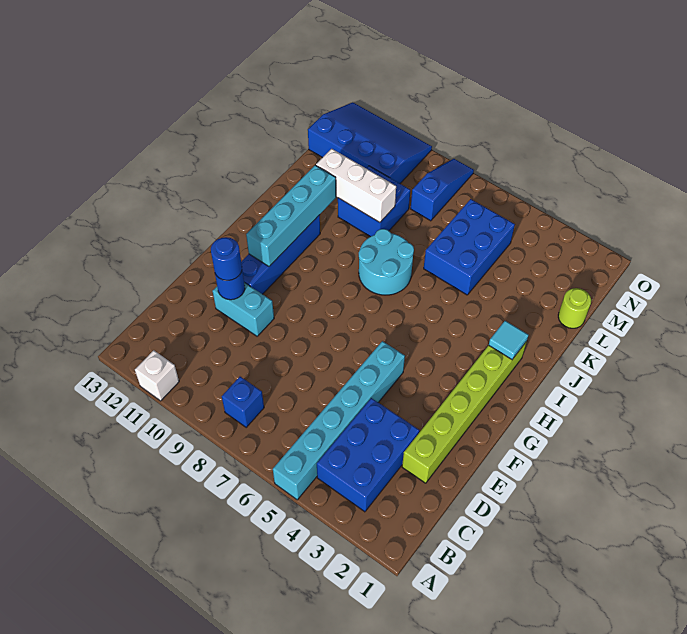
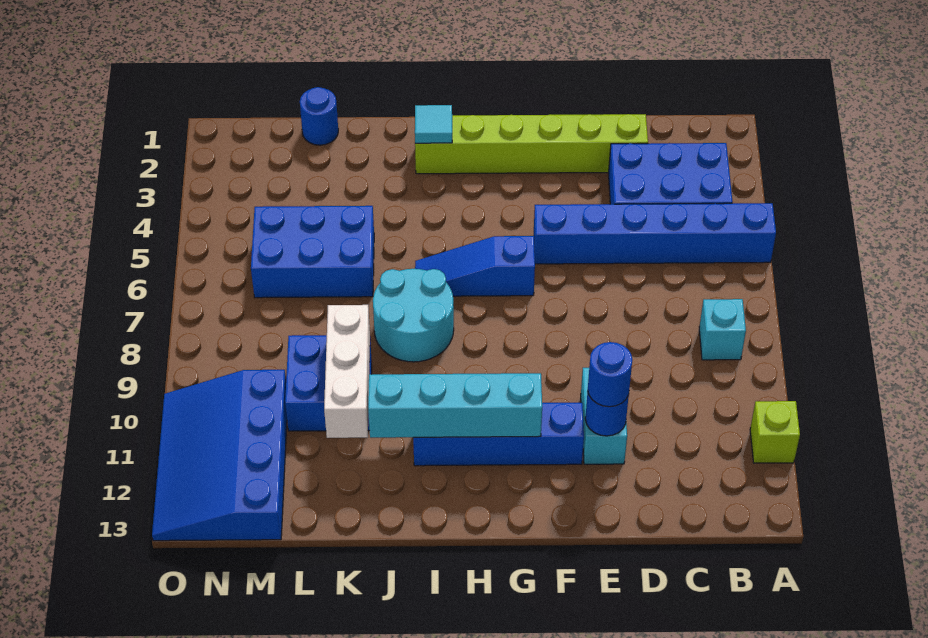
cyan brick A5:F5 level 1 -> blue brick A5:F5 level 1
white brick A11 level 1 -> lime brick A11 level 1
blue brick B8 level 1 -> cyan brick B8 level 1
lime round brick L1 level 1 -> blue round brick L1 level 1
blue slope M8:O8 level 1 top M -> blue slope G6:I6 level 1 top G

